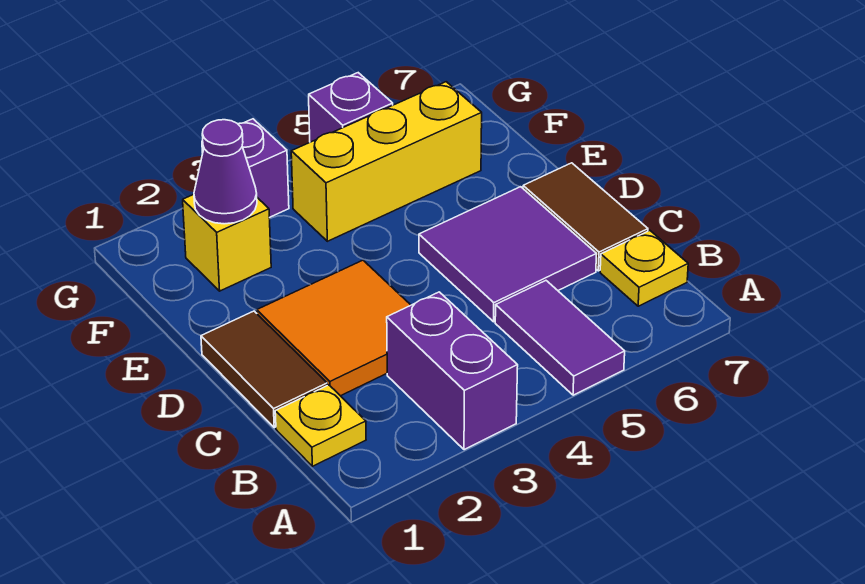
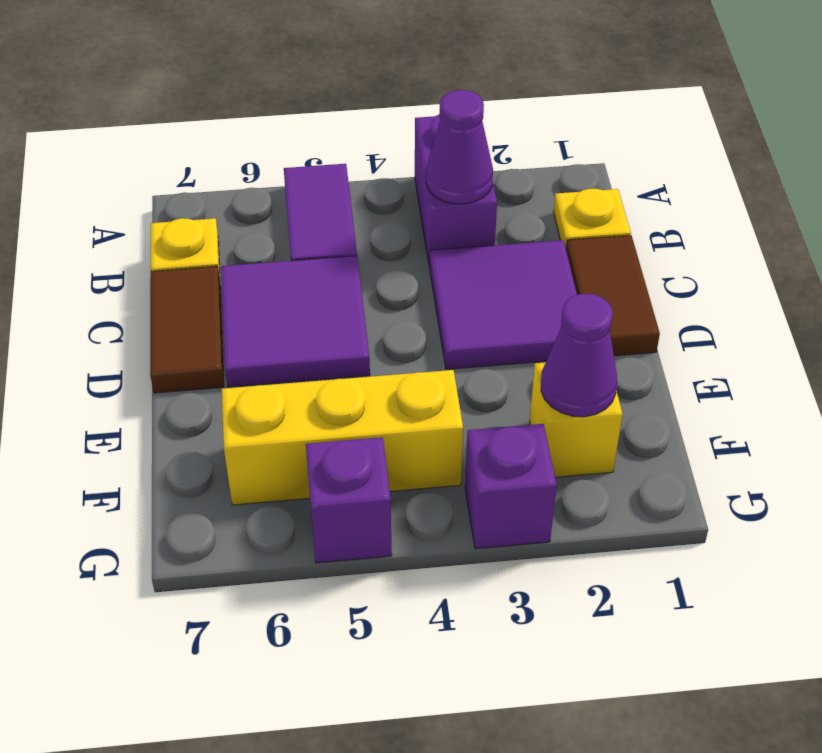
none -> purple cone B3 level 2
orange tile C2:D3 level 1 -> purple tile C2:D3 level 1

